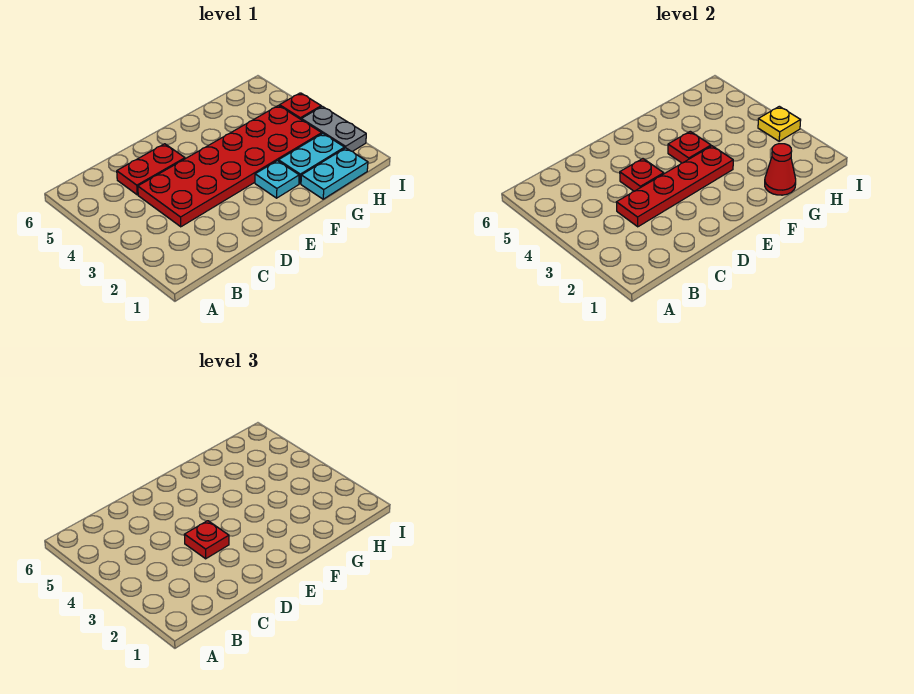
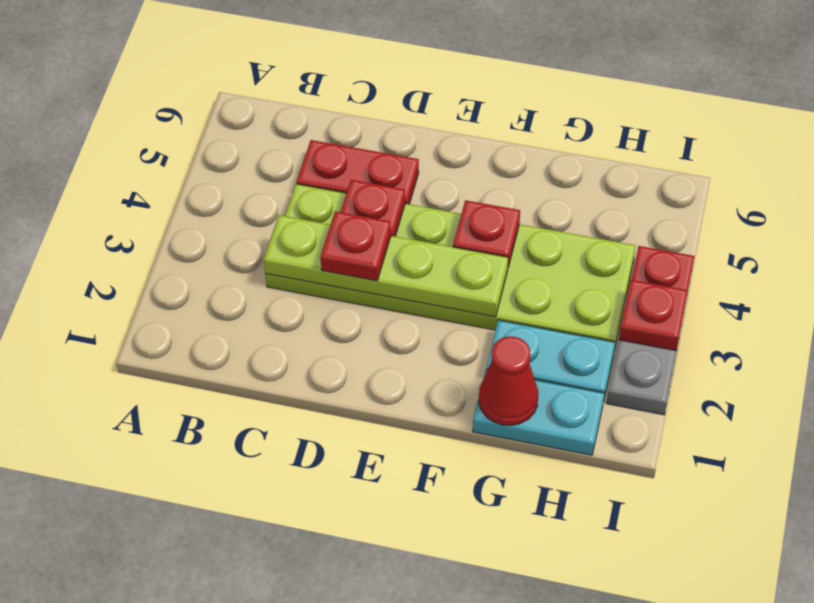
red plate C3:H4 level 1 -> lime plate C3:H4 level 1
red plate C3:F3 level 2 -> lime plate C3:F3 level 2
cyan plate F2 level 1 -> none
yellow plate I3 level 2 -> red plate I3 level 2

